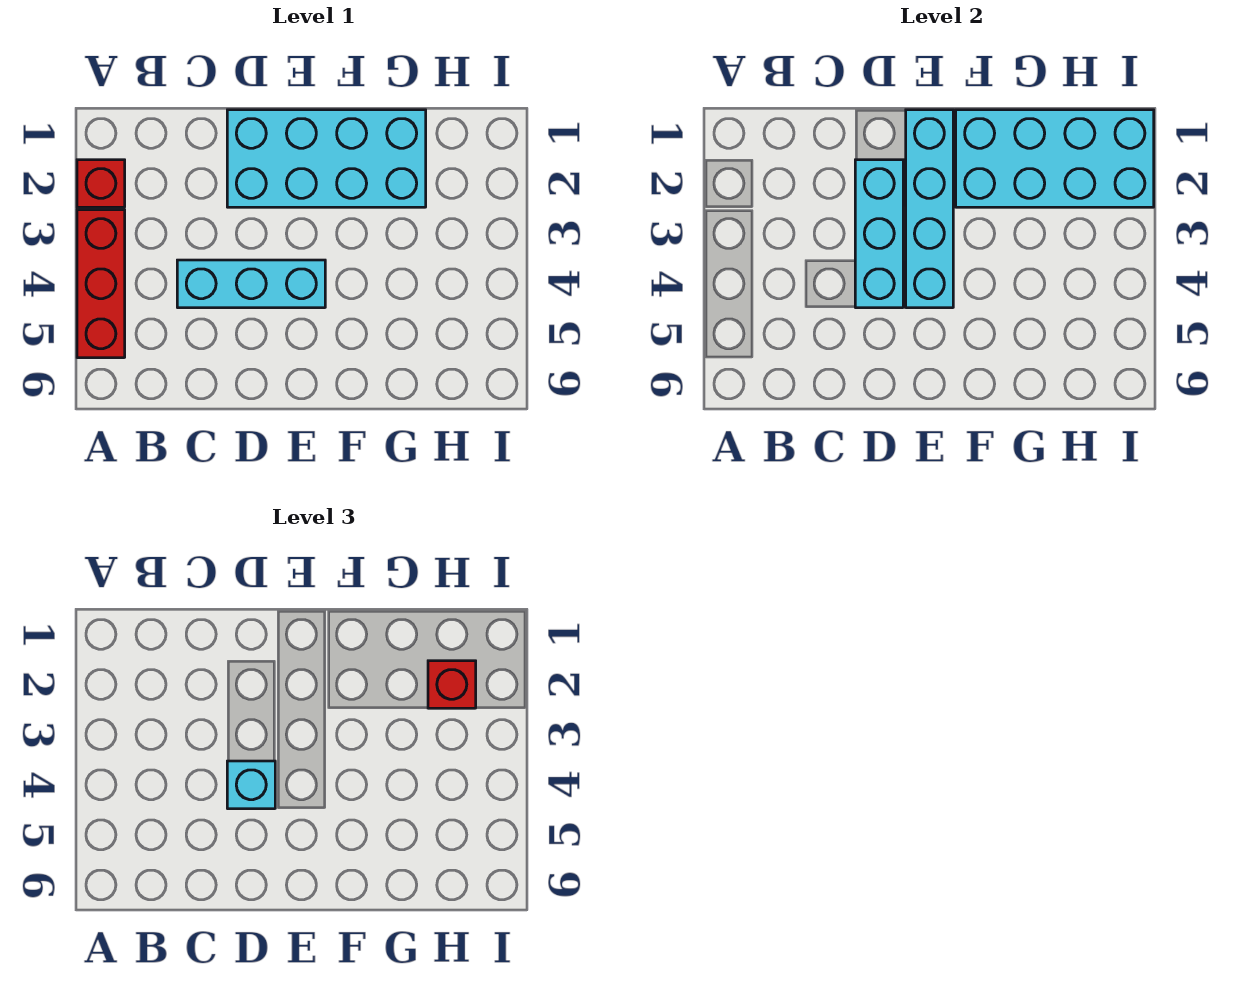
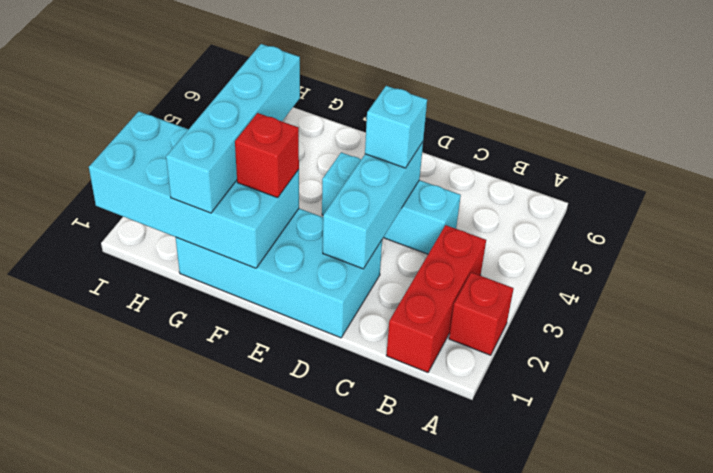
red brick A3:A5 level 1 -> red brick B1:B3 level 1
cyan brick E1:E4 level 2 -> cyan brick G1:G4 level 3
red brick H2 level 3 -> red brick F2 level 3

